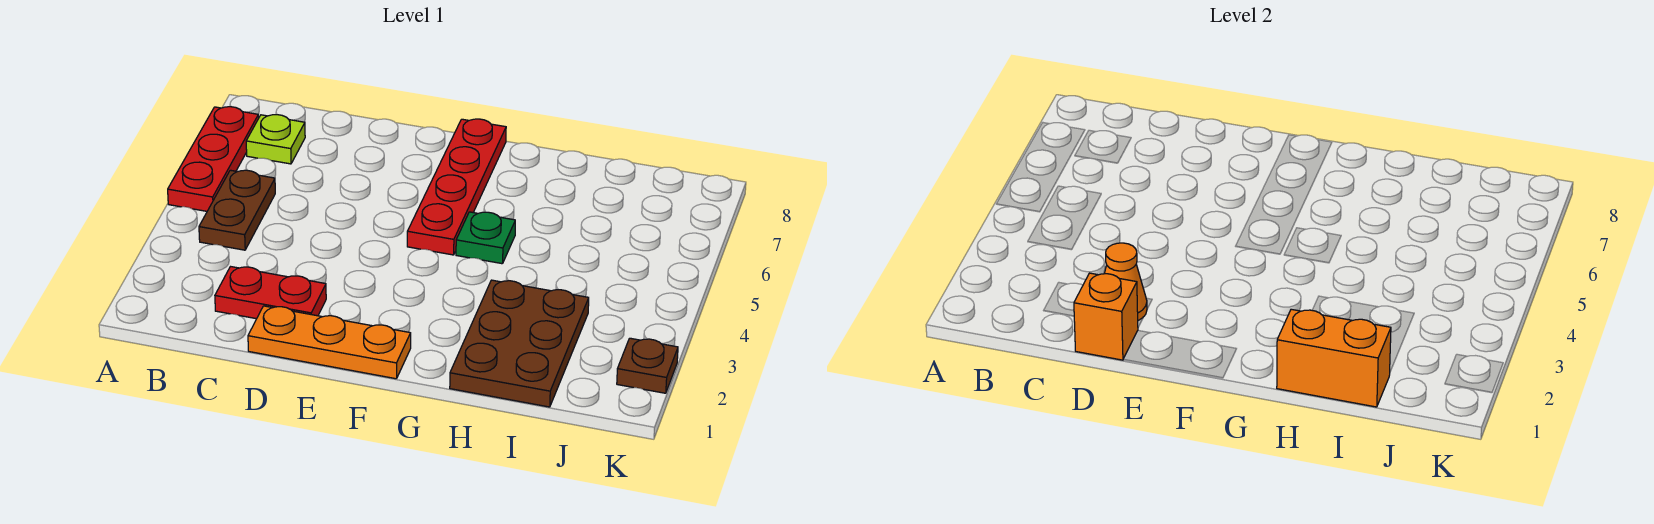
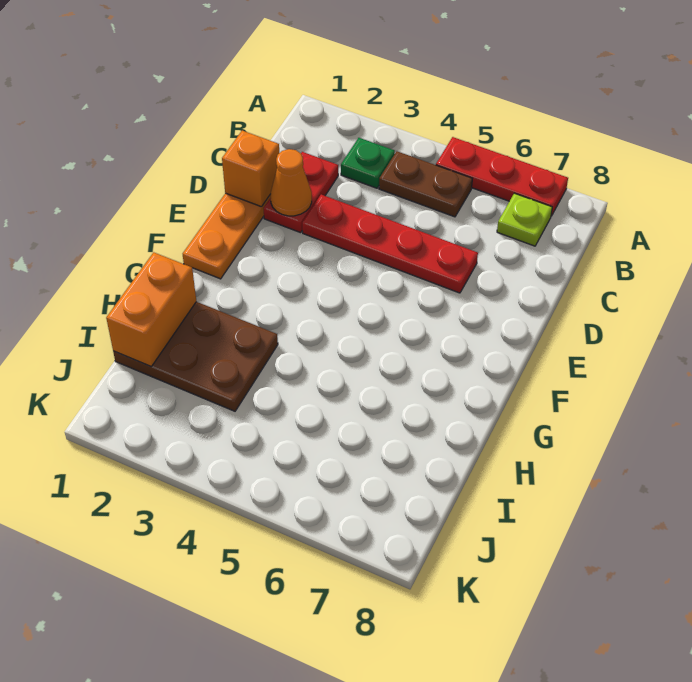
red plate F5:F8 level 1 -> red plate D3:D6 level 1
green plate G5 level 1 -> green plate B3 level 1
brown plate K2 level 1 -> none

